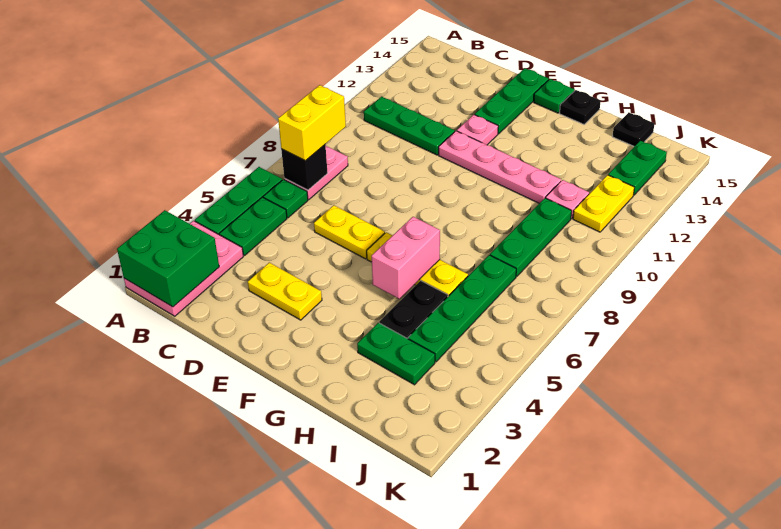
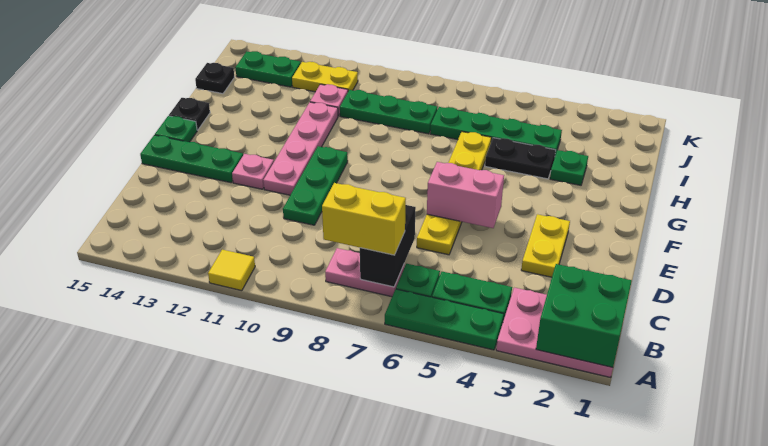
none -> yellow tile A11 level 1
black brick B7 level 2 -> black brick B7:C7 level 2
green plate B11:D11 level 1 -> green plate D10:F10 level 1
pink brick G5:G6 level 2 -> pink brick E5:E6 level 2
green plate H3:I3 level 1 -> green plate H3 level 1

